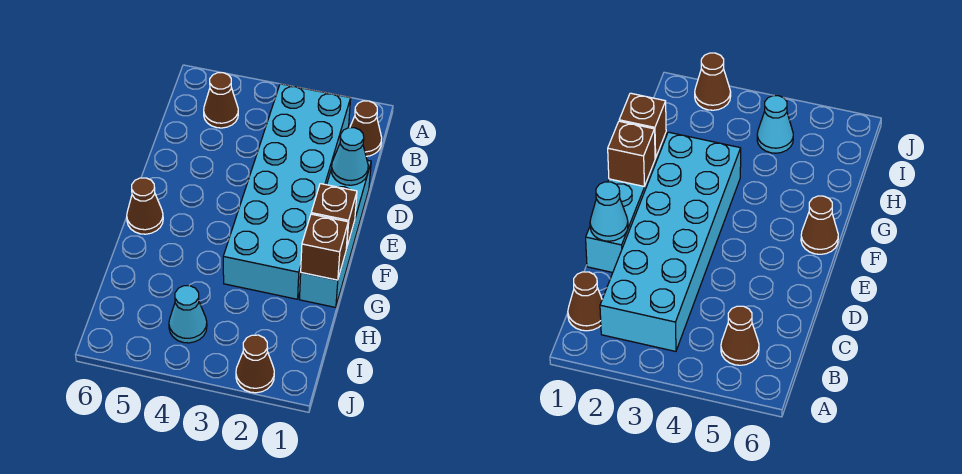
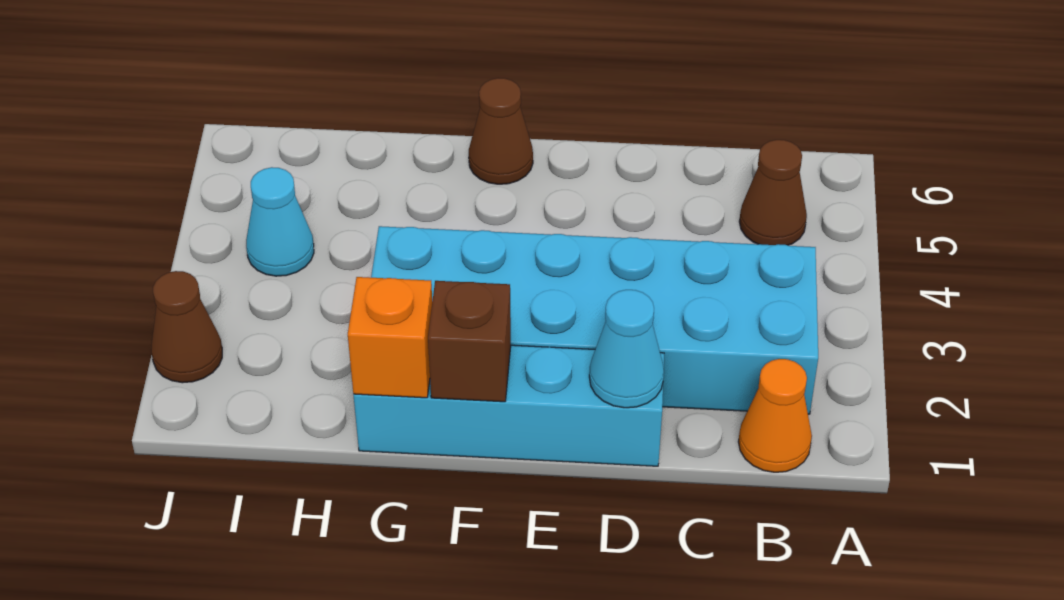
brown cone B1 level 1 -> orange cone B1 level 1
brown brick G1 level 2 -> orange brick G1 level 2

